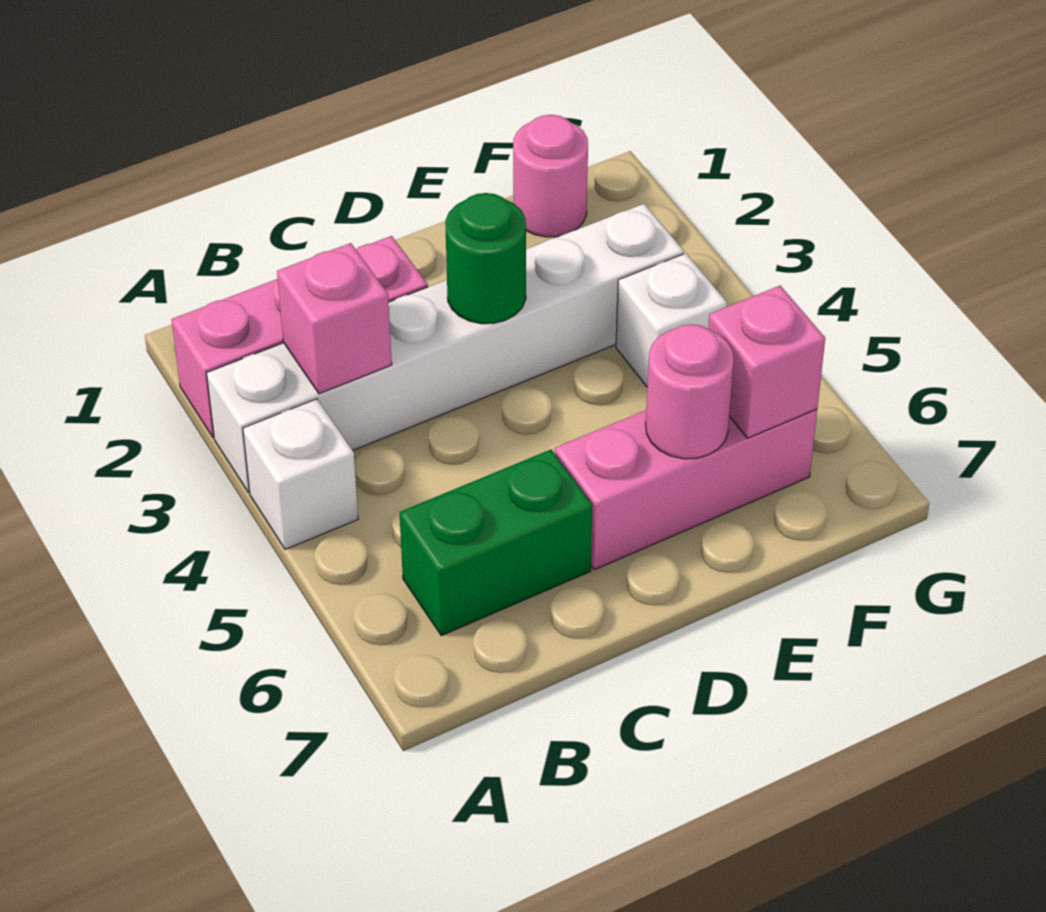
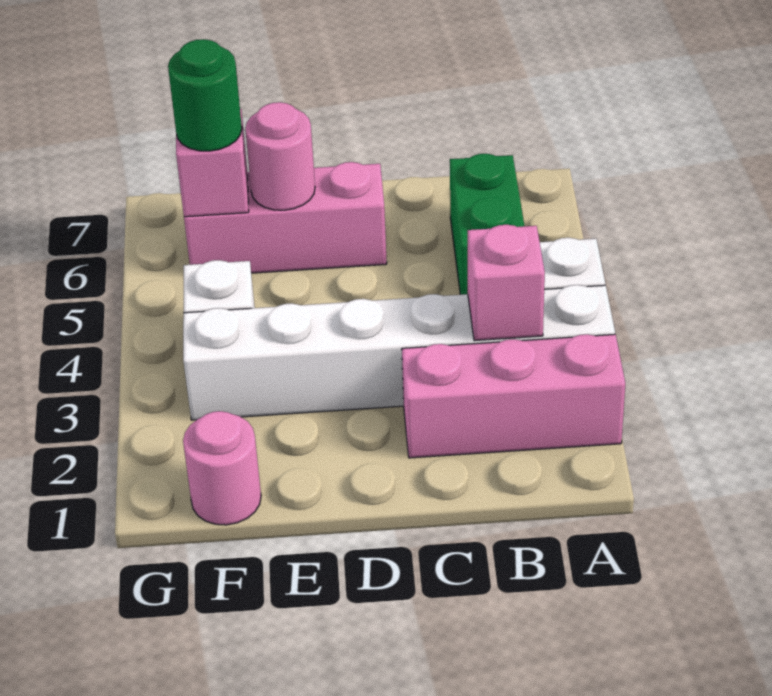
green brick B6:C6 level 1 -> green brick B5:B6 level 1
green round brick D3 level 2 -> green round brick F6 level 3

